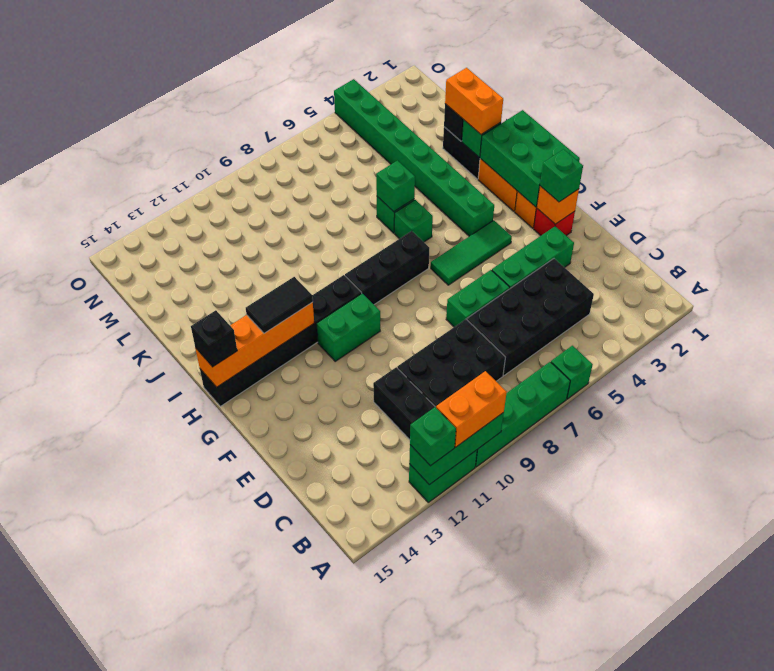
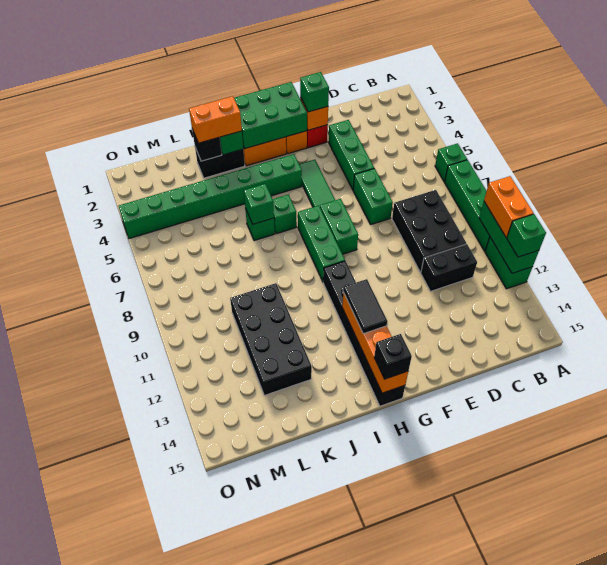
black brick C4:D7 level 1 -> black brick K10:L13 level 1
green brick G10:G11 level 1 -> green brick G7:G8 level 1
black brick H7:H9 level 1 -> green brick H7:H9 level 1

